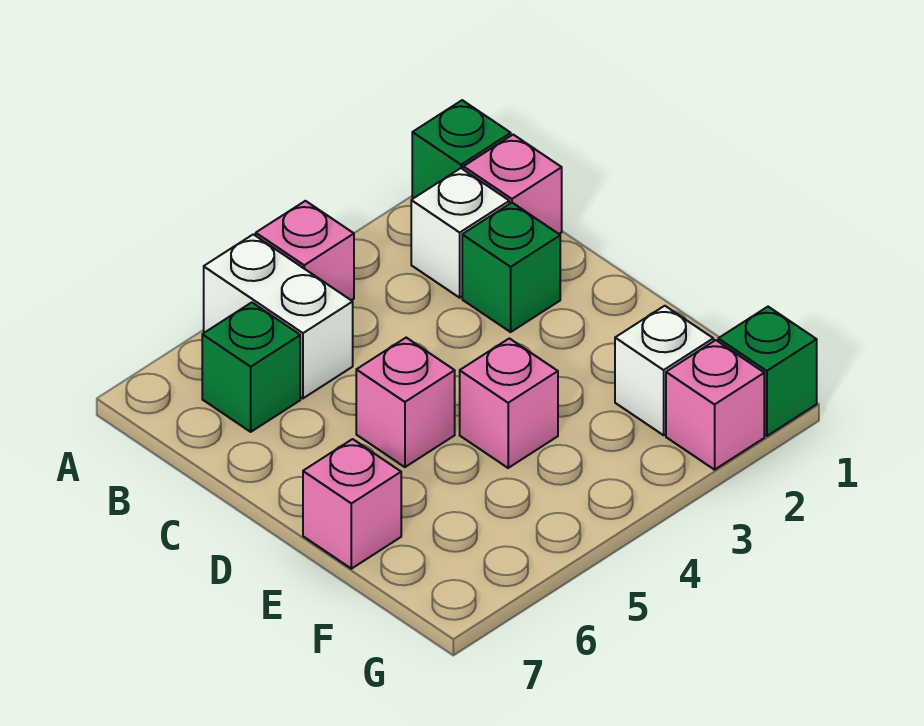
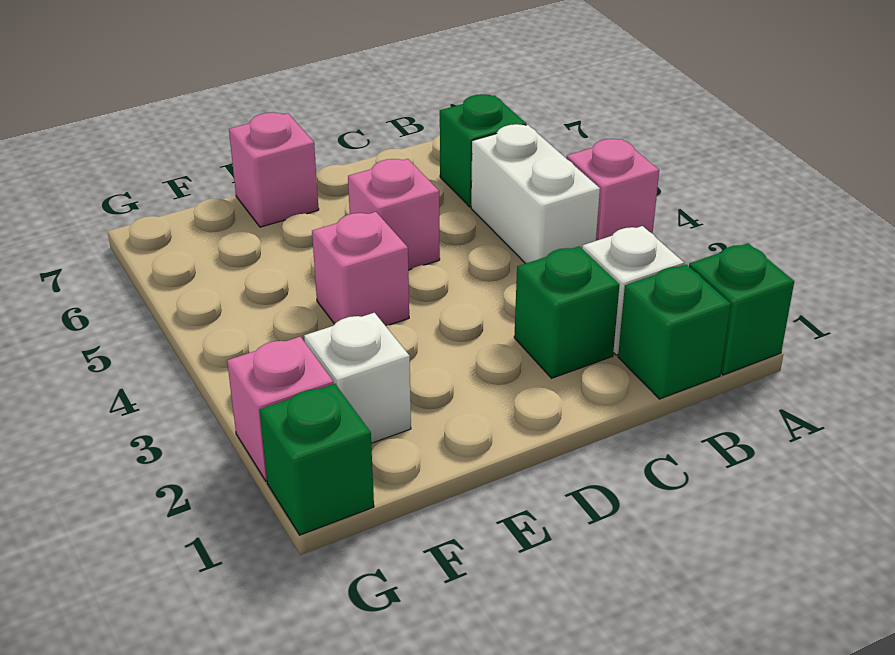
white brick A5:B5 level 1 -> white brick B4:B5 level 1
pink brick B1 level 1 -> green brick B1 level 1

